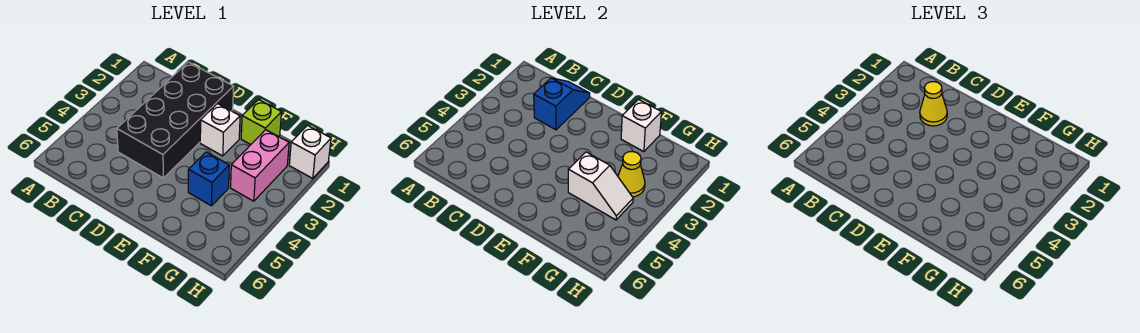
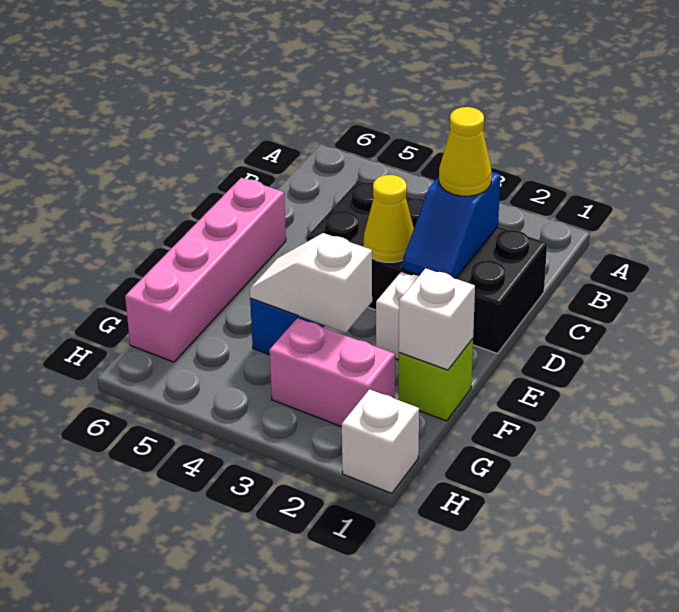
blue slope C1:C2 level 2 top 2 -> blue slope C2:D2 level 2 top C
none -> pink brick D6:G6 level 1
white slope F4:G4 level 2 top F -> white slope F3:F4 level 2 top 3
yellow cone G3 level 2 -> yellow cone D3 level 2

